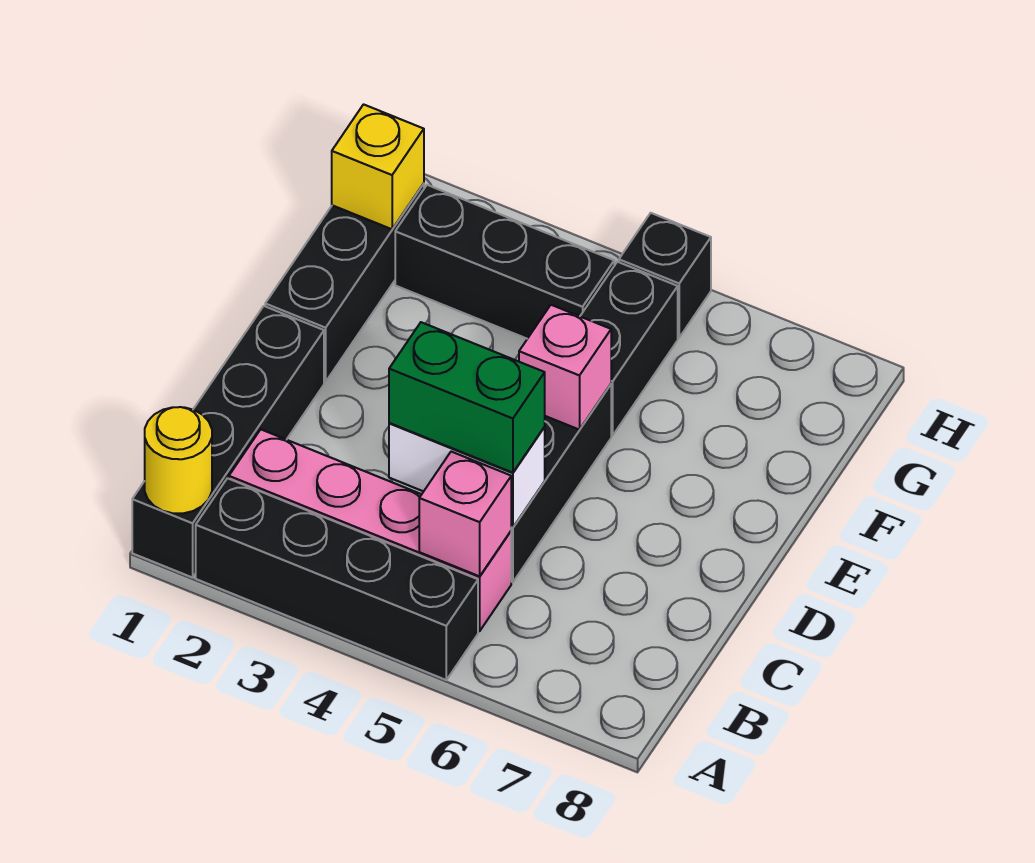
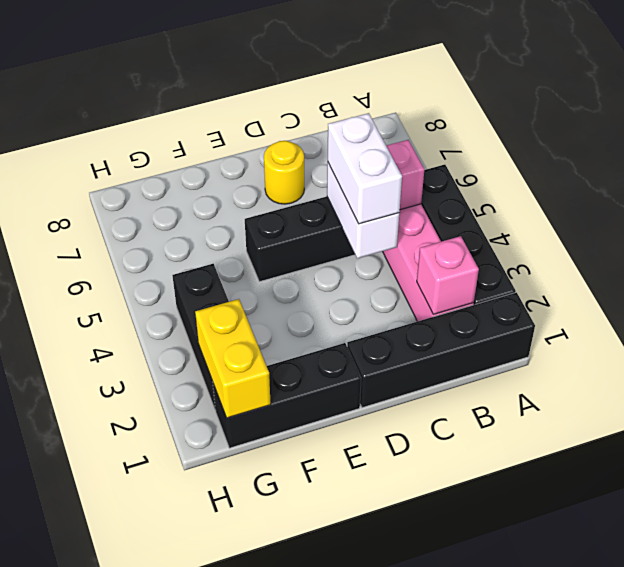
yellow round brick A1 level 2 -> yellow round brick D7 level 1
green brick C4:C5 level 3 -> white brick C4:C5 level 3
pink brick E5 level 2 -> pink brick B2 level 2
black brick F5:G5 level 1 -> none
yellow brick G1 level 2 -> yellow brick G1:G2 level 2
black brick H5 level 1 -> none

